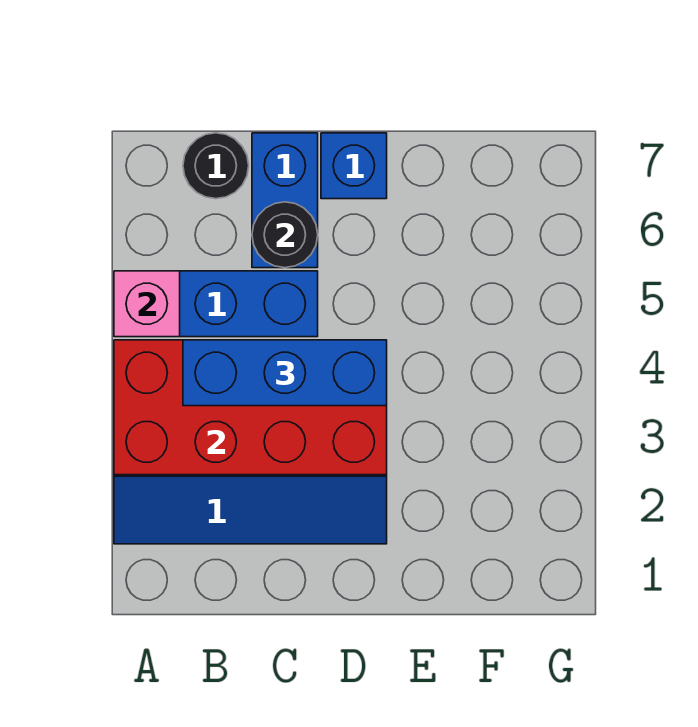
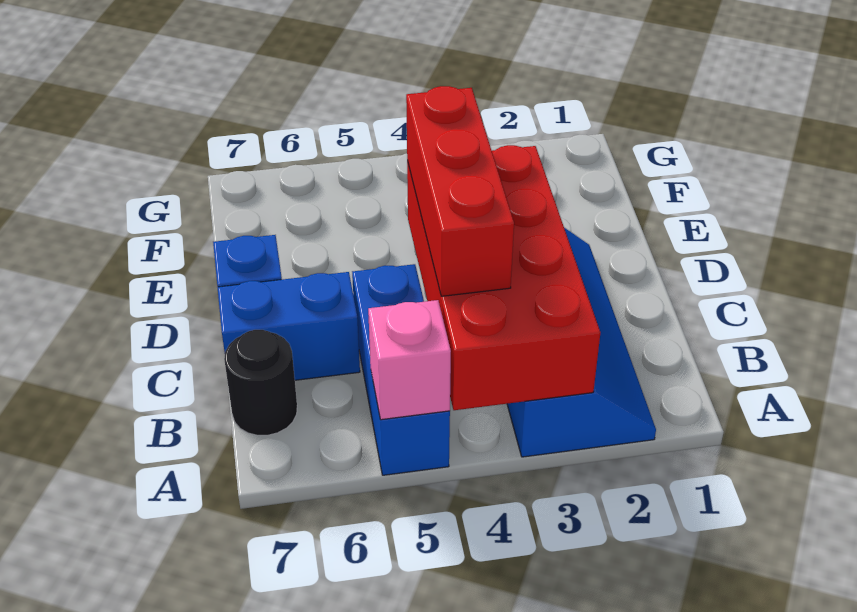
blue brick B4:D4 level 3 -> red brick B4:D4 level 3
black round brick C6 level 2 -> none

